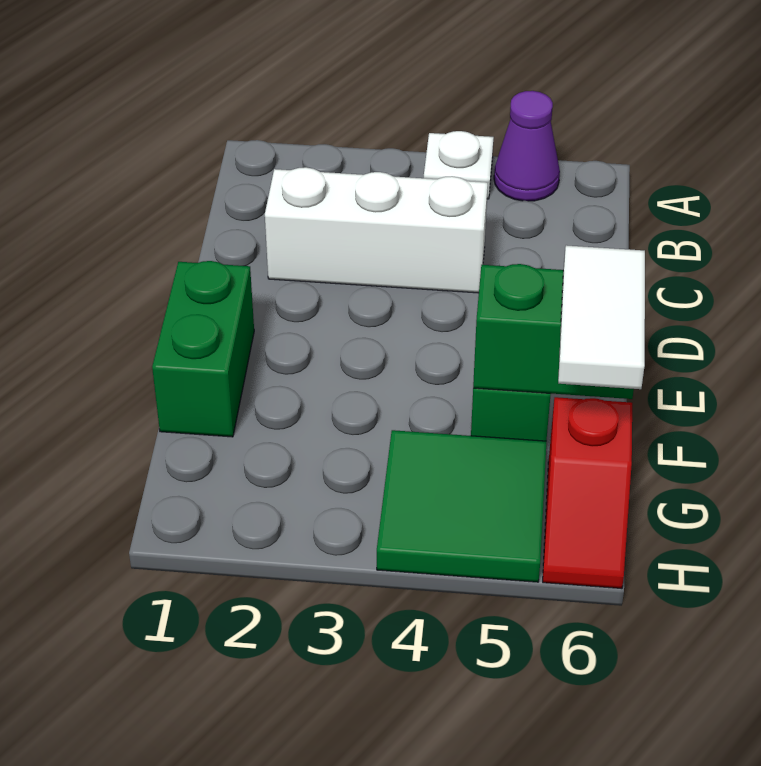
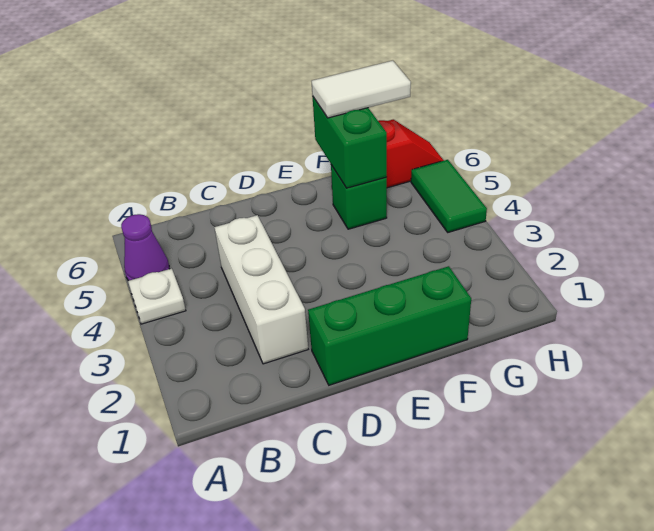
green brick E1:F1 level 1 -> green brick D1:F1 level 1
green tile G4:H5 level 1 -> green tile H4:H5 level 1

